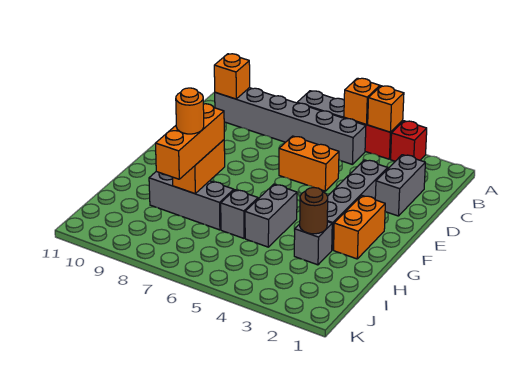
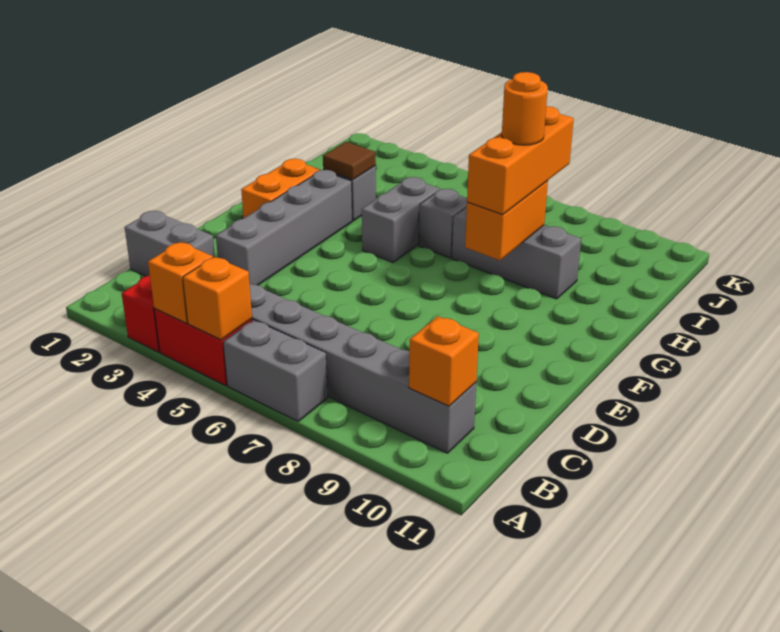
grey brick C2:D2 level 1 -> grey brick C1:C2 level 1
orange brick D5:D6 level 1 -> none
brown round brick H3 level 2 -> brown tile H3 level 2

